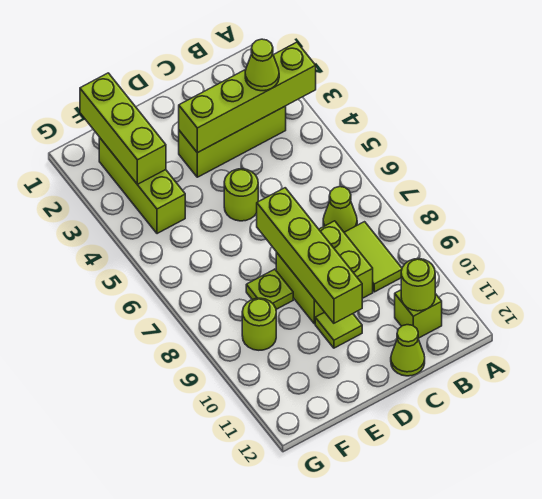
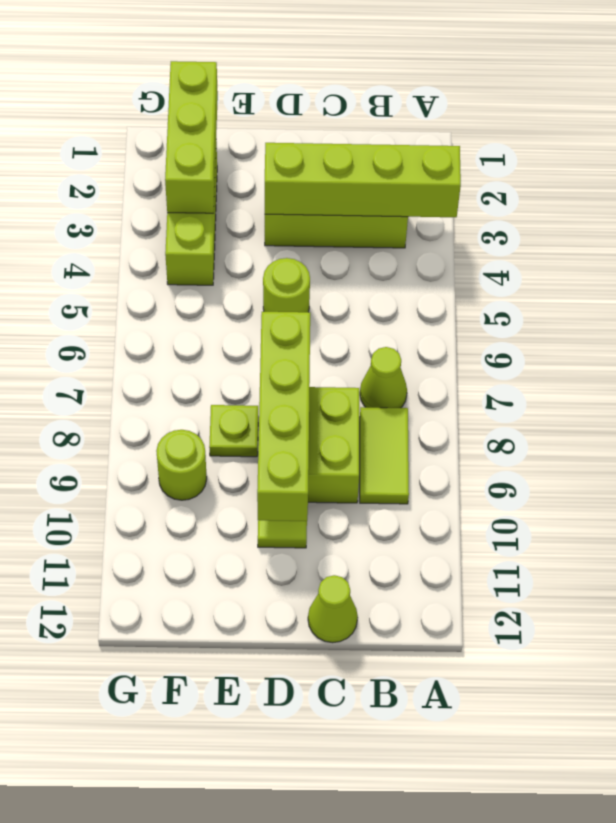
lime cone B3 level 3 -> none
lime brick B11 level 1 -> none
lime round brick B11 level 2 -> none

